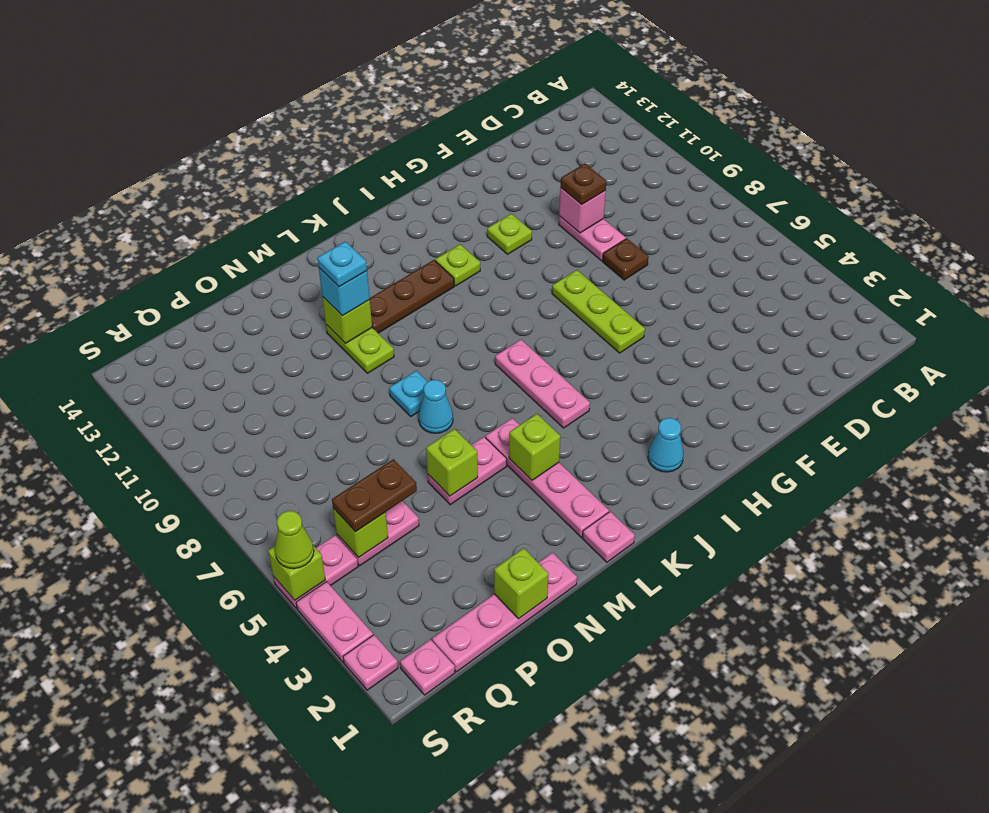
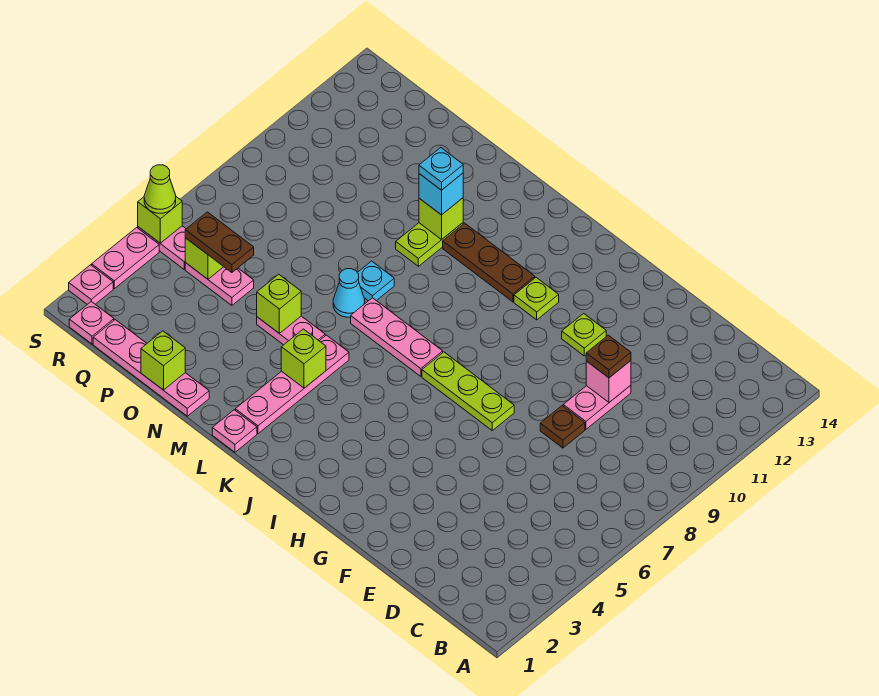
lime plate G6:G8 level 1 -> lime plate G7:I7 level 1
cyan cone I2 level 1 -> none
pink plate J5:J7 level 1 -> pink plate J7:L7 level 1

